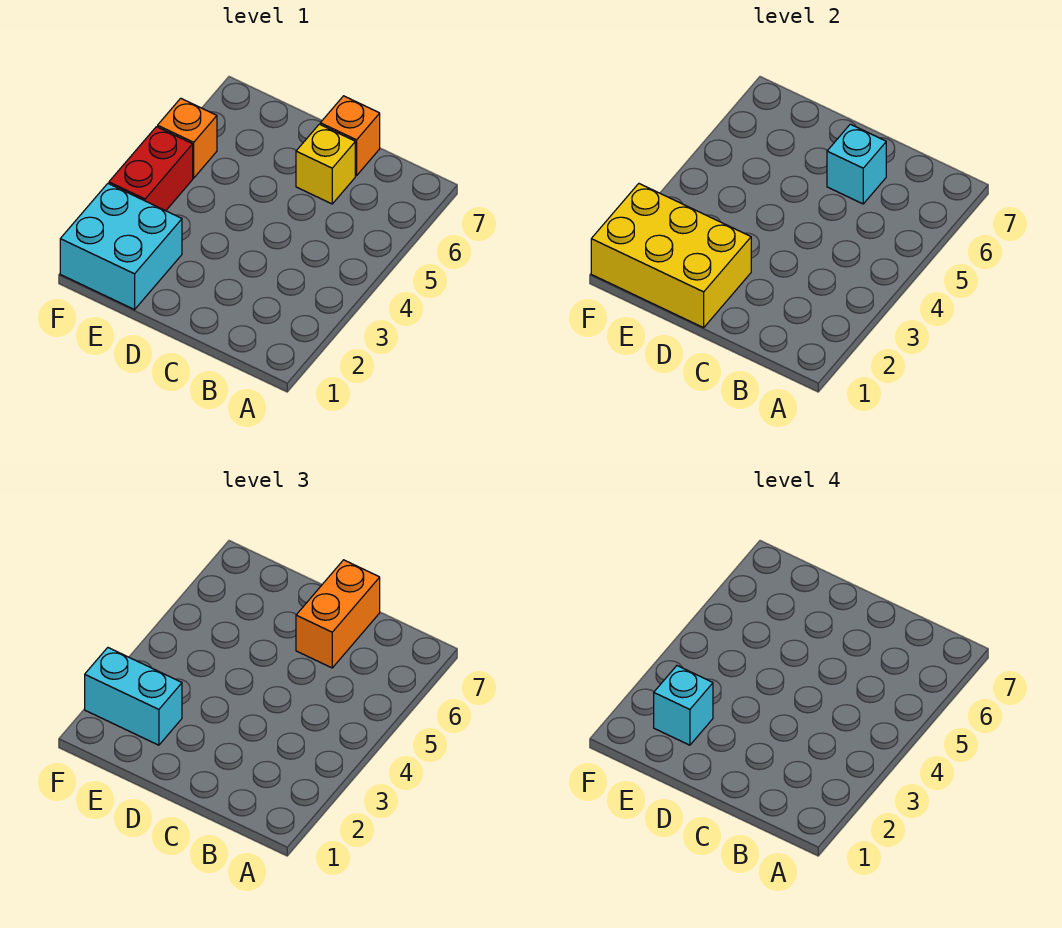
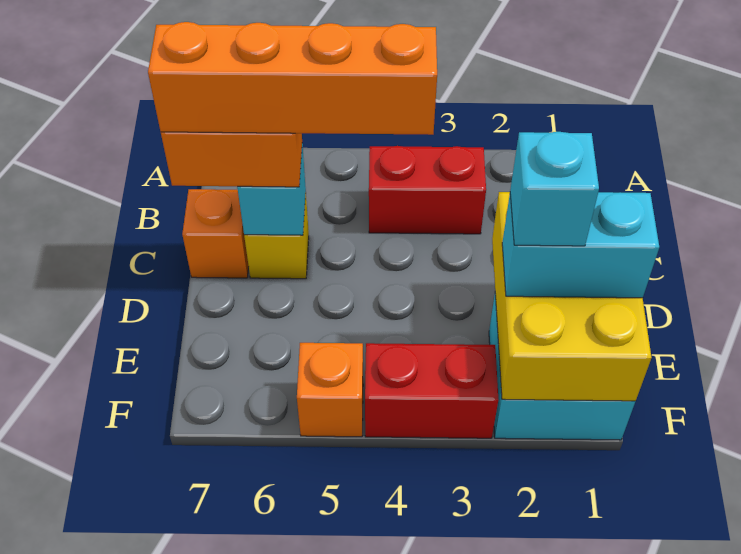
none -> red brick B3:B4 level 1
none -> orange brick C4:C7 level 4
cyan brick E2:F2 level 3 -> cyan brick E1:E2 level 3

